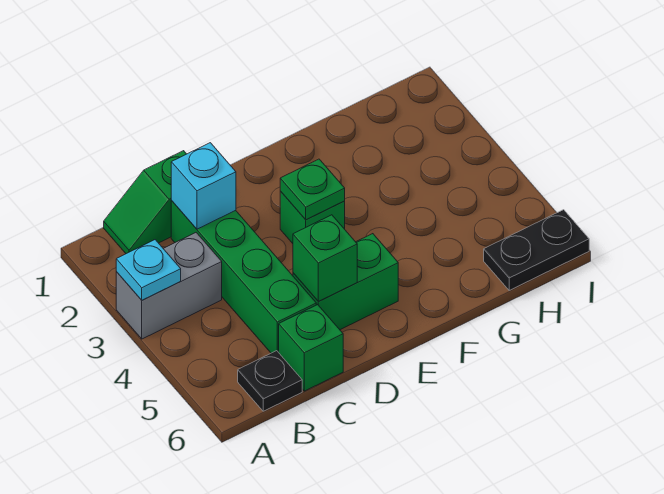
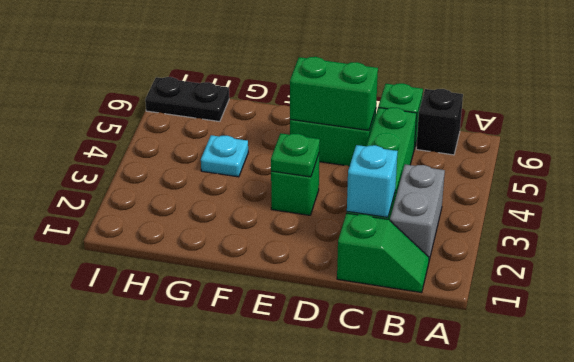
grey brick A3:B3 level 1 -> grey brick B2:B3 level 1
cyan plate A3 level 2 -> cyan plate G4 level 1
black plate B6 level 1 -> black brick B6 level 1
green brick D5 level 2 -> green brick D5:E5 level 2

